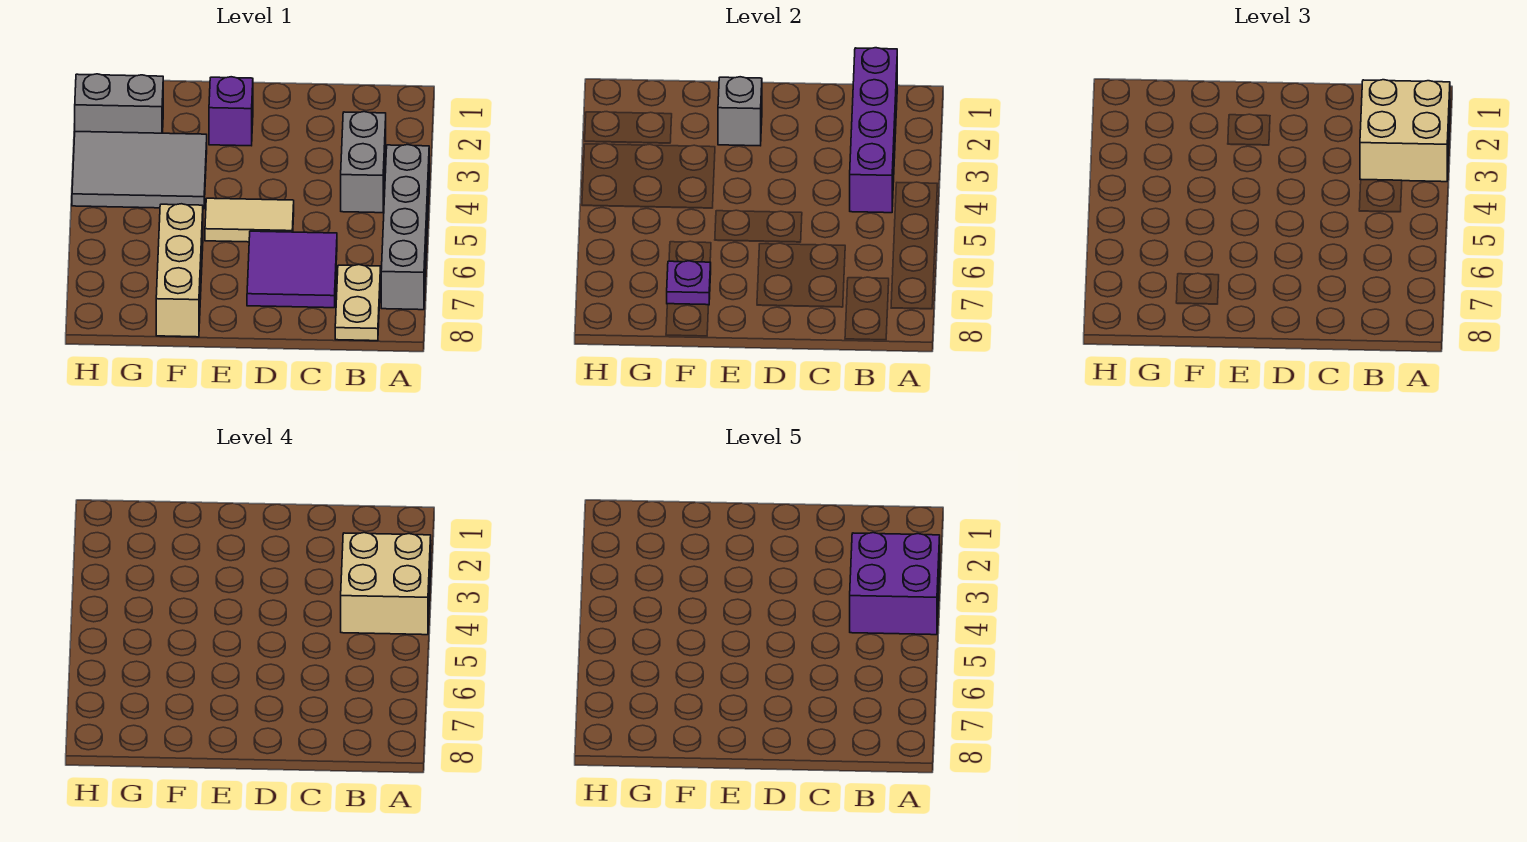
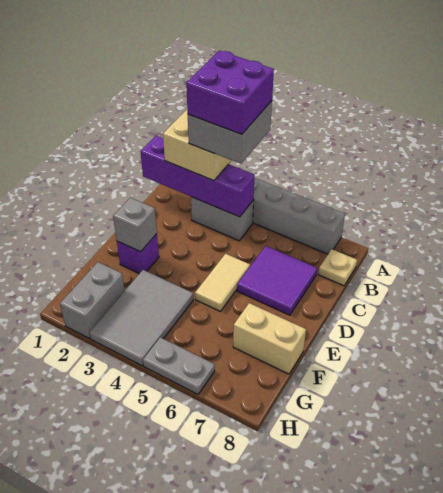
tan brick A3:B4 level 4 -> grey brick A3:B4 level 4
tan plate B7:B8 level 1 -> tan plate B8 level 1
tan brick F6:F8 level 1 -> tan brick F7:F8 level 1
purple plate F7 level 2 -> none
none -> grey plate H5:H6 level 1

